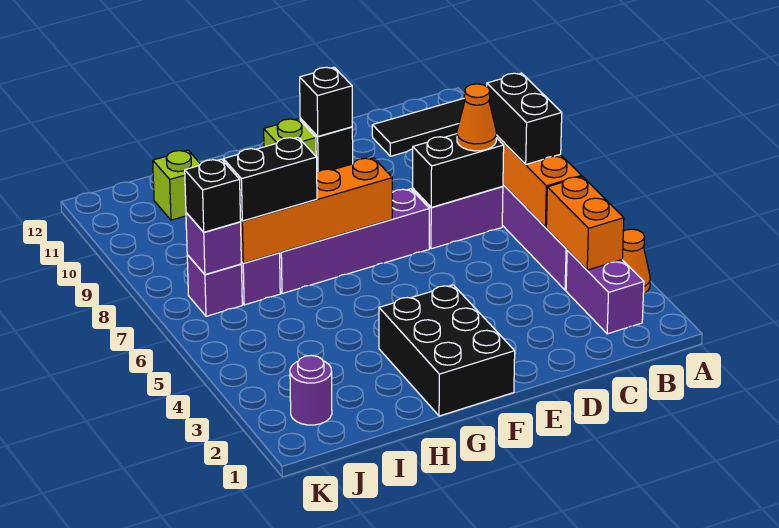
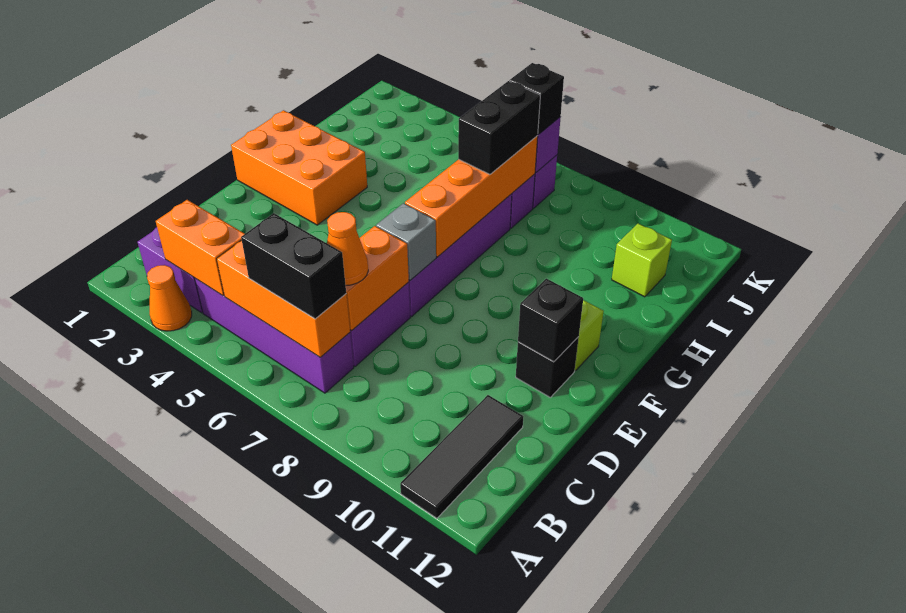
black brick C7:D7 level 2 -> orange brick C7:D7 level 2
none -> grey brick E7 level 2
black brick F1:G3 level 1 -> orange brick F1:G3 level 1
purple round brick J2 level 1 -> none

